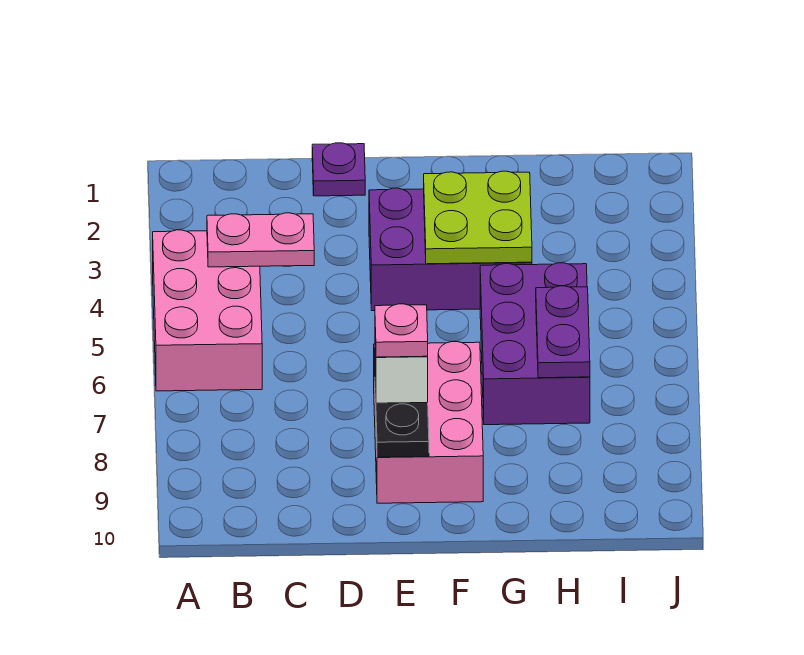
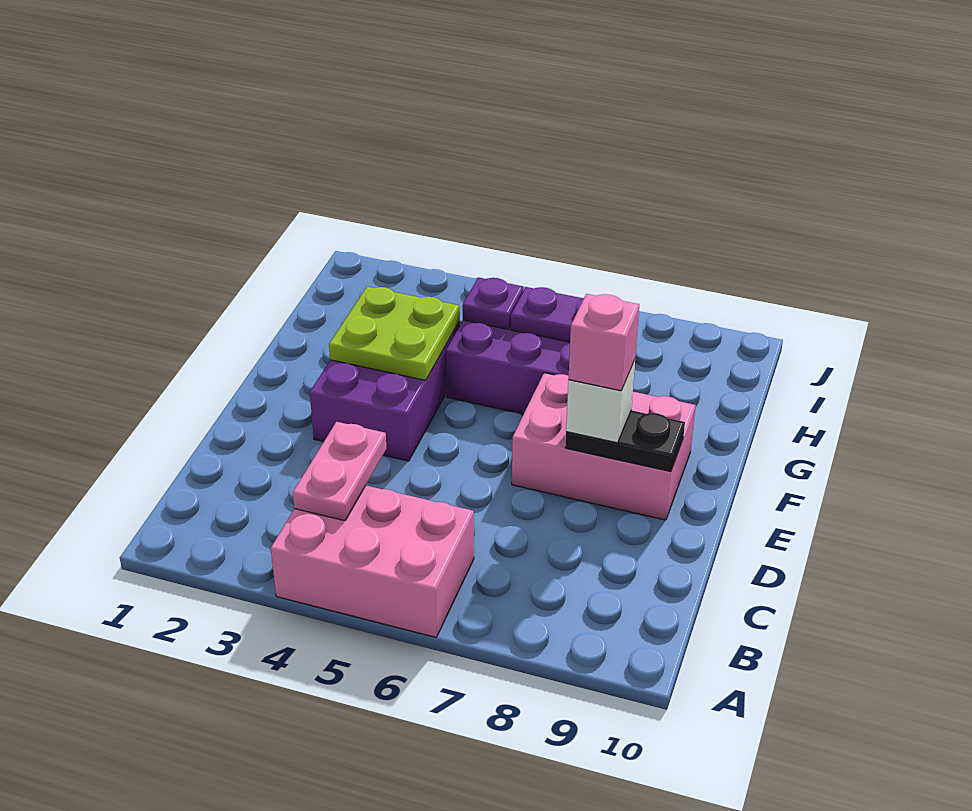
purple plate D1 level 1 -> purple plate H5 level 2
pink plate E8 level 4 -> pink brick E8 level 4

